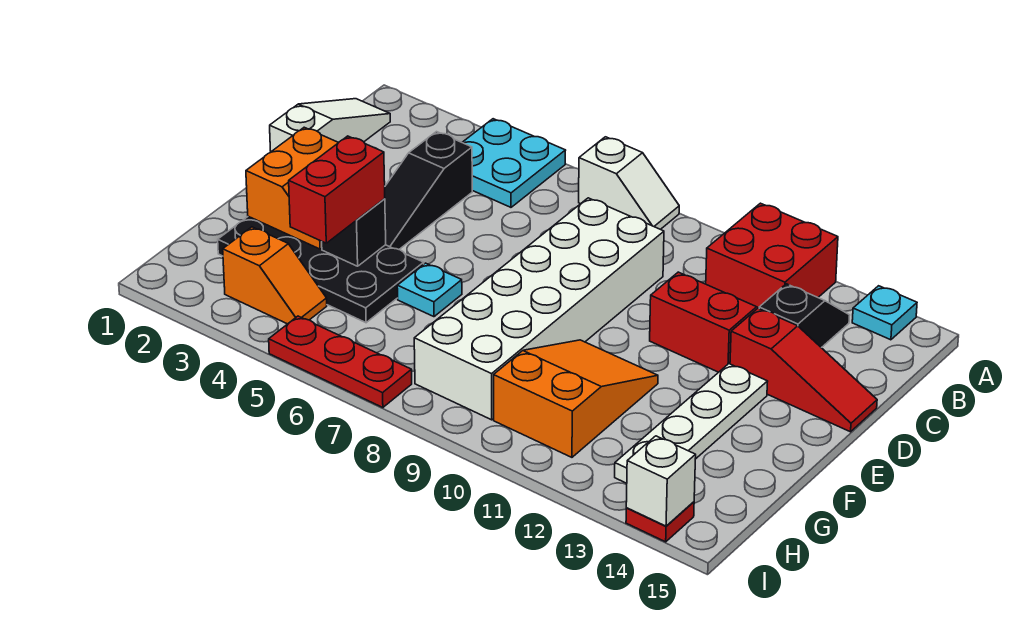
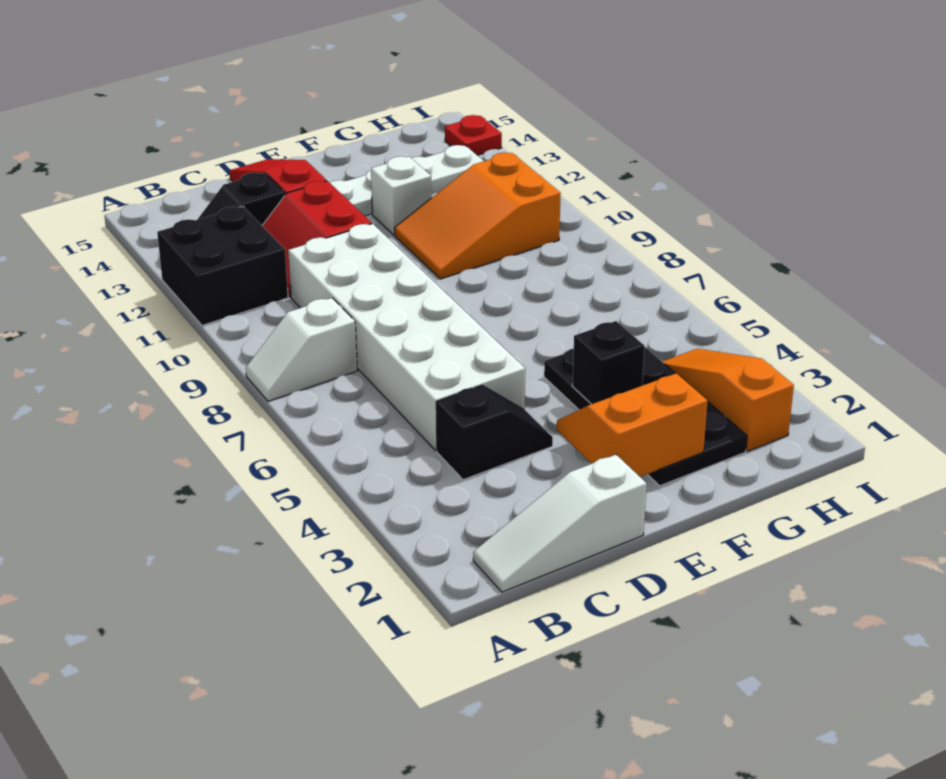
cyan plate A4:B5 level 1 -> none
white slope A7:A8 level 1 top 7 -> white slope A8:B8 level 1 top B
red brick A11:B12 level 1 -> black brick A11:B12 level 1
cyan plate A14 level 1 -> none
black slope C4:E4 level 1 top C -> black slope C4:D4 level 1 top C
white brick C8:H9 level 1 -> white brick C5:D10 level 1
red brick F4:G4 level 3 -> none
cyan plate F6 level 1 -> none
orange slope H3:H4 level 1 top 3 -> orange slope H2:H4 level 1 top 2
red plate I5:I7 level 1 -> none
white brick I14 level 2 -> white brick F12 level 1

